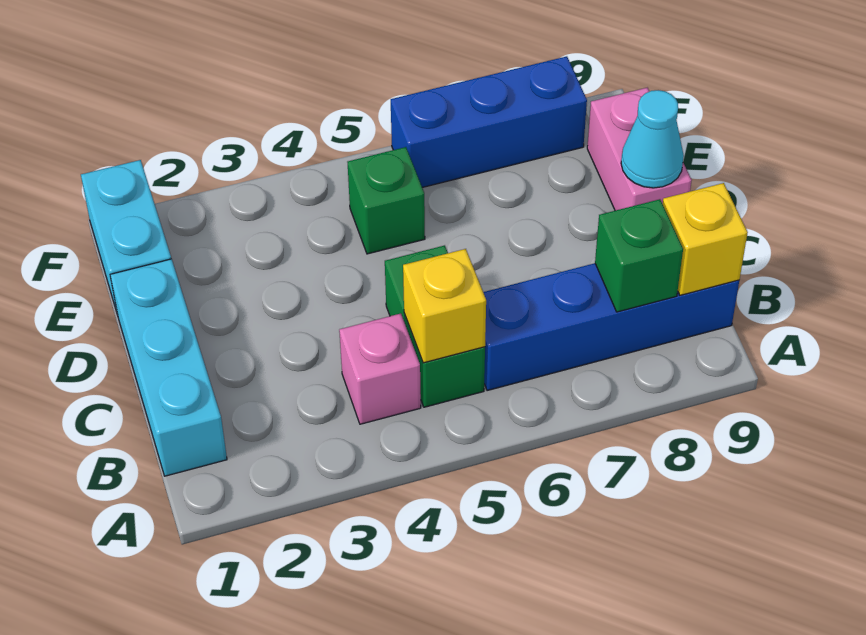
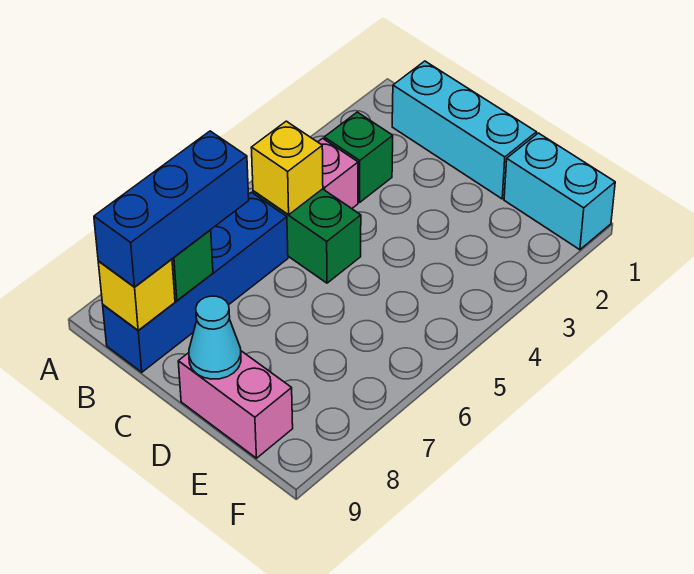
green brick E5 level 1 -> green brick B3 level 1
blue brick F6:F8 level 1 -> blue brick B7:B9 level 3

